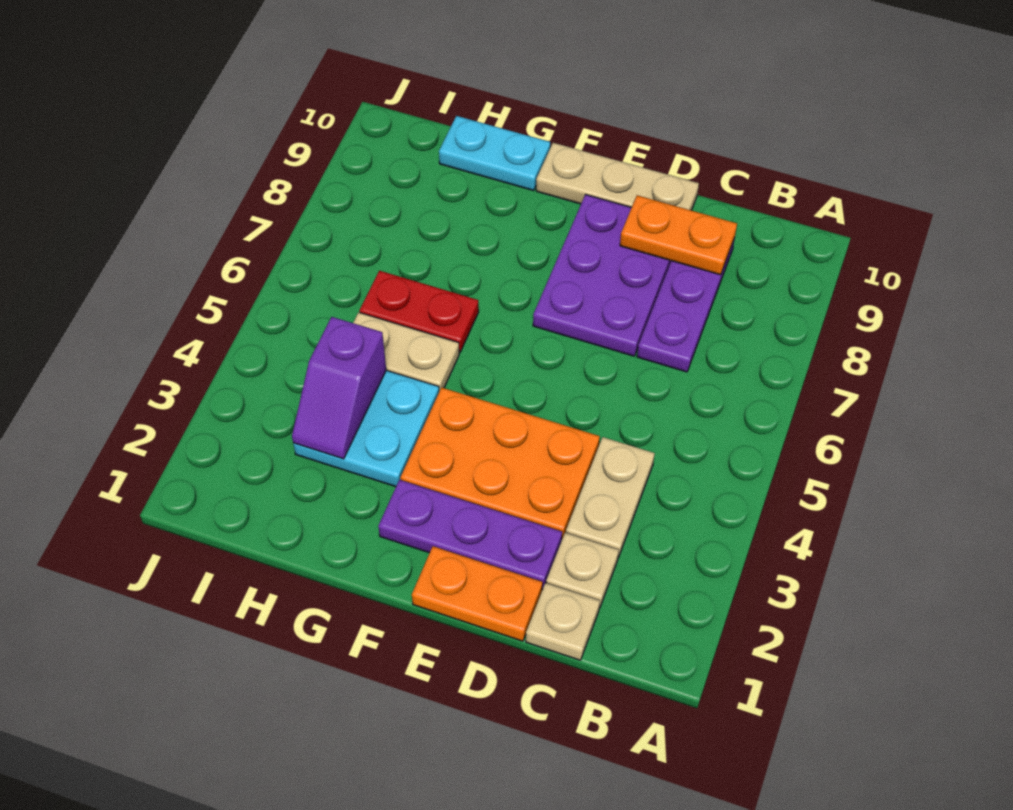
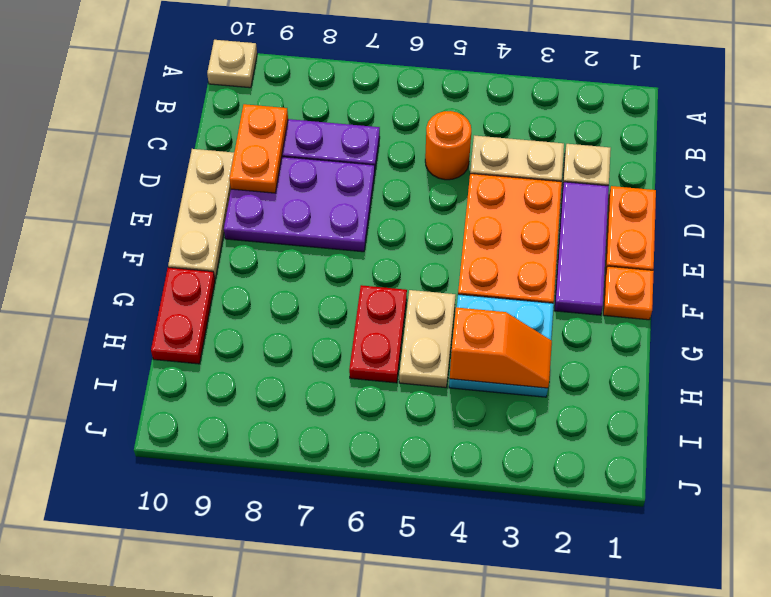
tan plate C1 level 1 -> tan plate A10 level 1
none -> orange round brick C5 level 1
purple plate D2:F2 level 1 -> purple tile D2:F2 level 1
none -> orange plate F1 level 1
cyan plate G10:H10 level 1 -> red plate G10:H10 level 1
purple slope H3:H4 level 2 top 4 -> orange slope H3:H4 level 2 top 4

